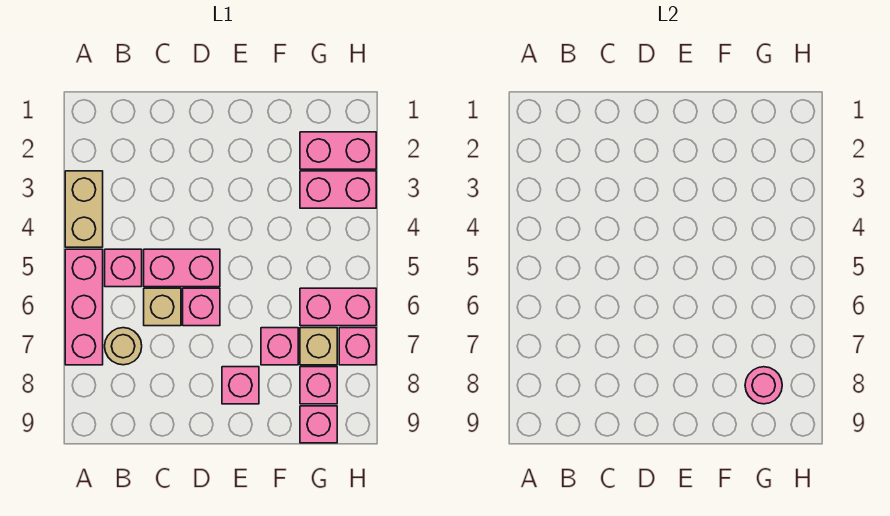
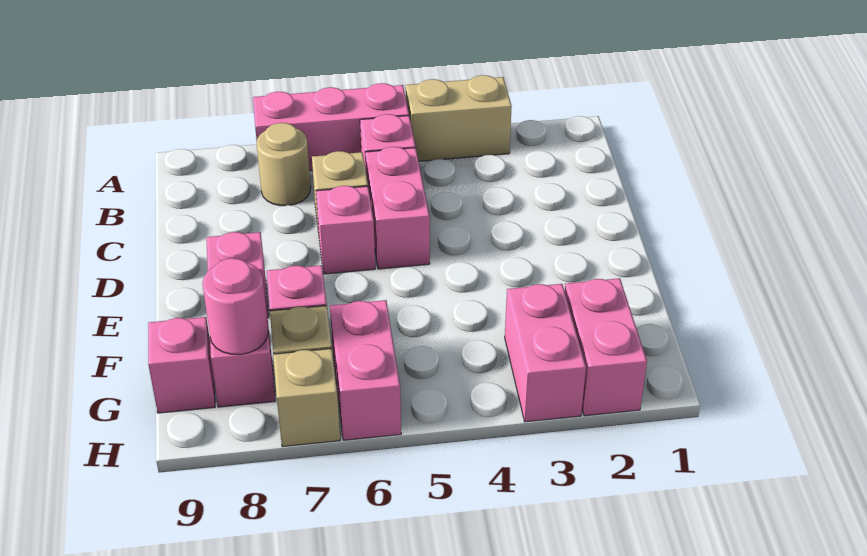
pink brick H7 level 1 -> tan brick H7 level 1

